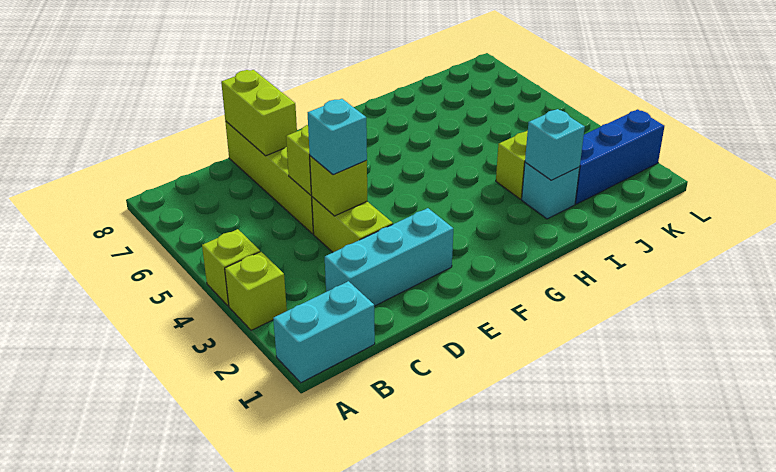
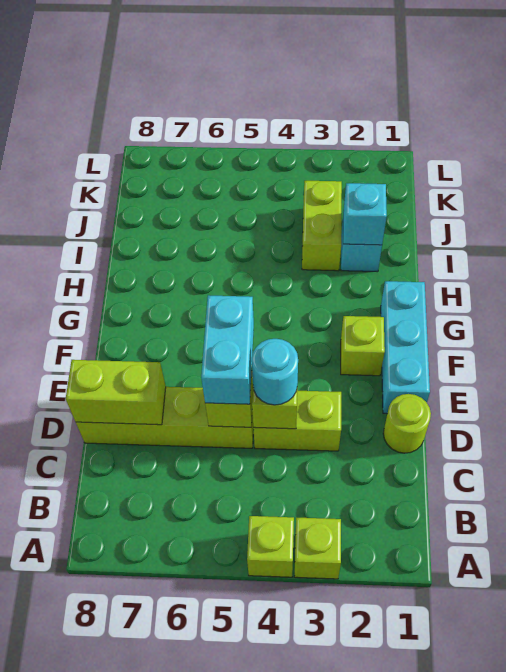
cyan brick A1:B1 level 1 -> cyan brick D5:E5 level 3
cyan brick C2:E2 level 1 -> cyan brick E1:G1 level 1
none -> lime round brick D1 level 1
cyan brick D4 level 3 -> cyan round brick D4 level 3
none -> lime brick F2 level 1
blue brick J2:L2 level 1 -> none

